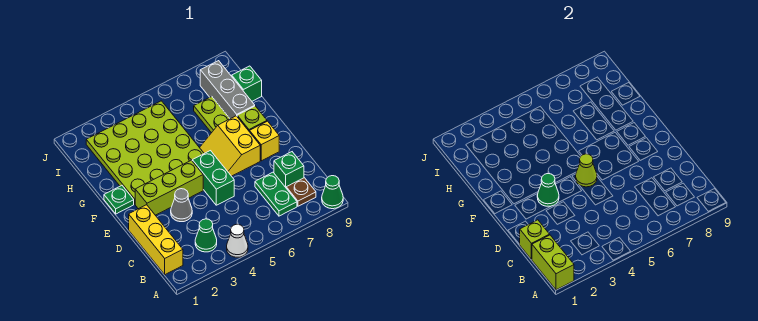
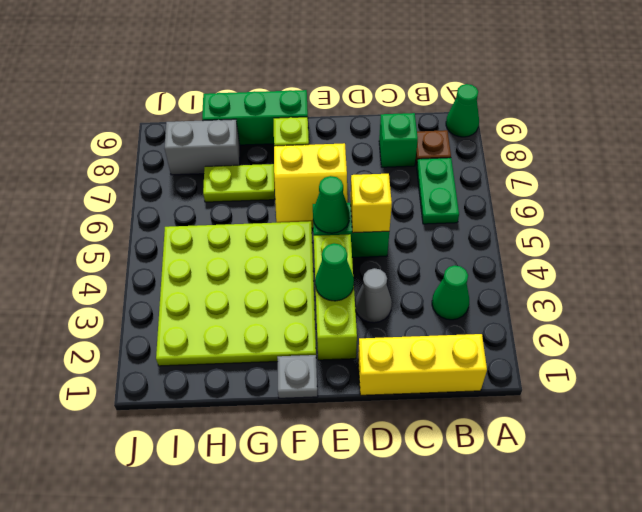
lime brick A1:B1 level 2 -> none
white cone A4 level 1 -> none
green plate B7:C7 level 1 -> green plate B6:B7 level 1
lime brick C1 level 2 -> none
lime cone E5 level 2 -> green cone E5 level 2
yellow brick E8 level 1 -> yellow brick D5 level 2
green plate F1 level 1 -> grey plate F1 level 1
grey brick G8:I8 level 1 -> grey brick H8:I8 level 1
green brick H9 level 1 -> green brick F9:H9 level 1

